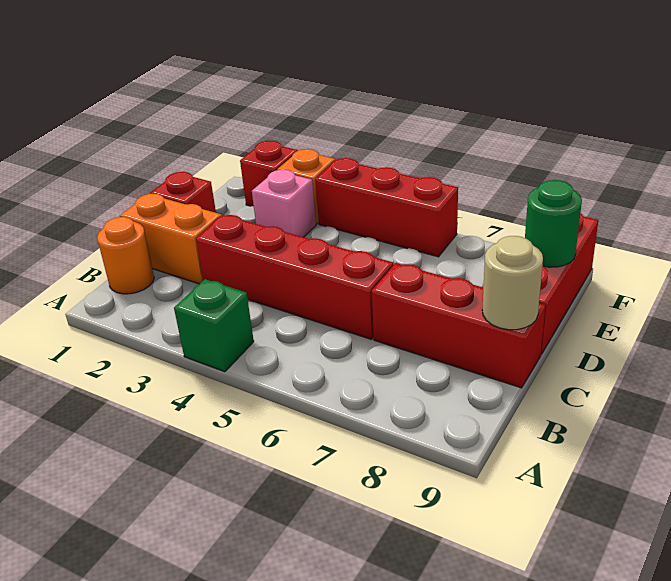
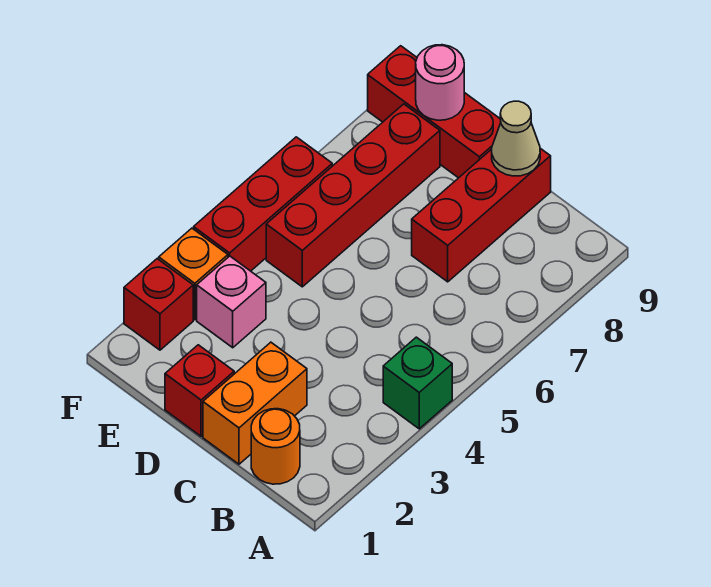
red brick C3:C6 level 1 -> red brick E5:E8 level 1
tan round brick C9 level 2 -> tan cone C9 level 2
green round brick E9 level 2 -> pink round brick E9 level 2

